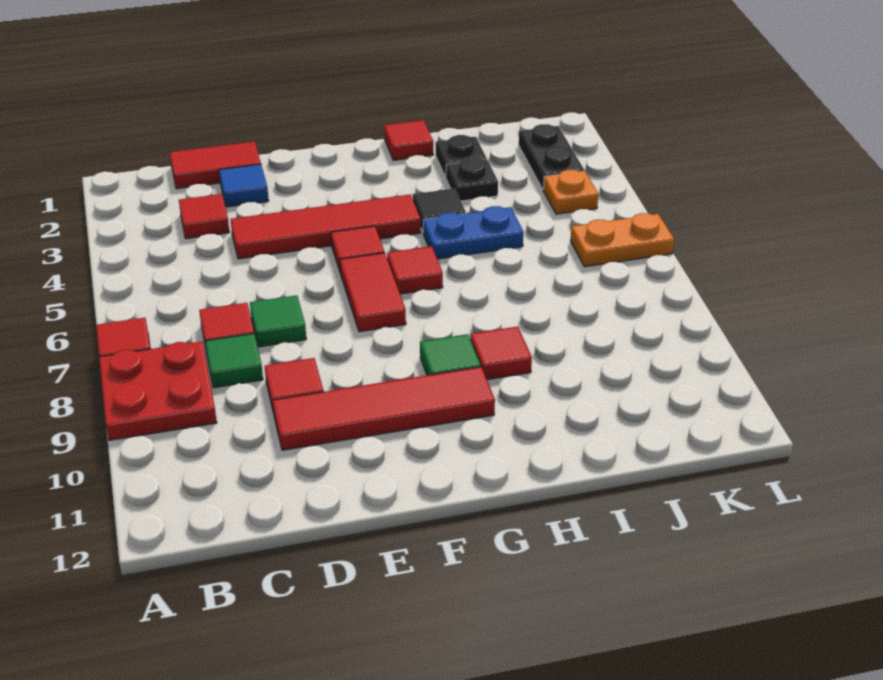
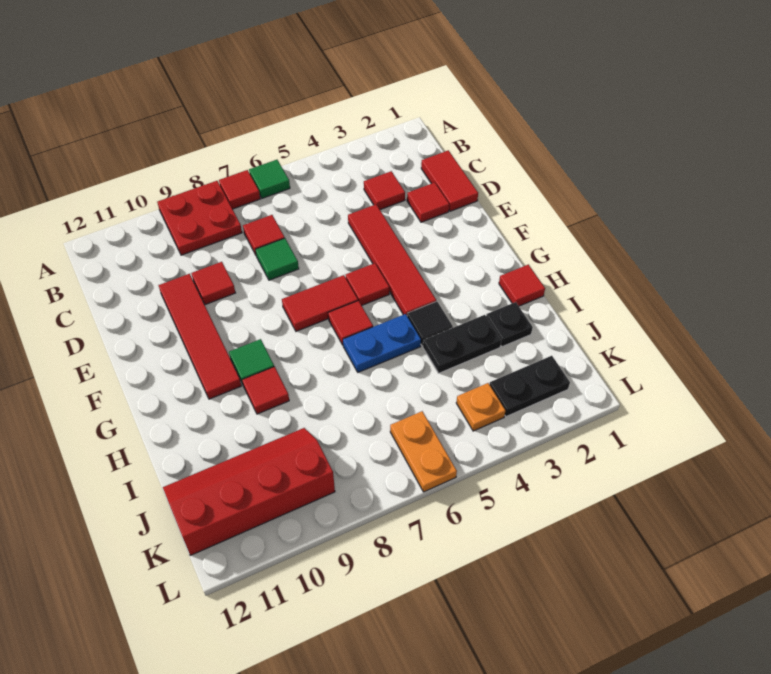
green tile C8 level 1 -> green tile A6 level 1
blue tile D2 level 1 -> red tile D2 level 1
blue plate H5:I5 level 1 -> blue plate H5:H6 level 1
black plate I3 level 1 -> black plate I3:I4 level 1
none -> red slope J9:K12 level 1 top K

